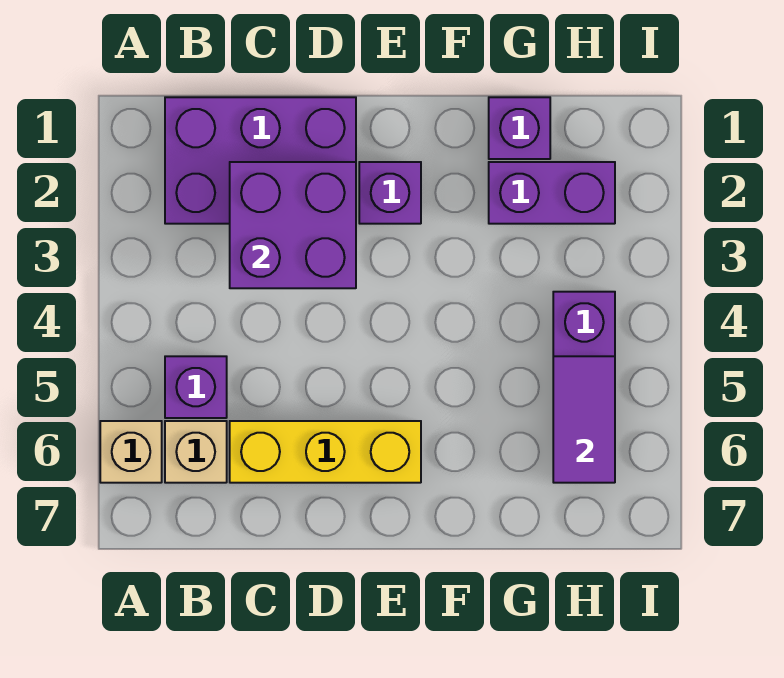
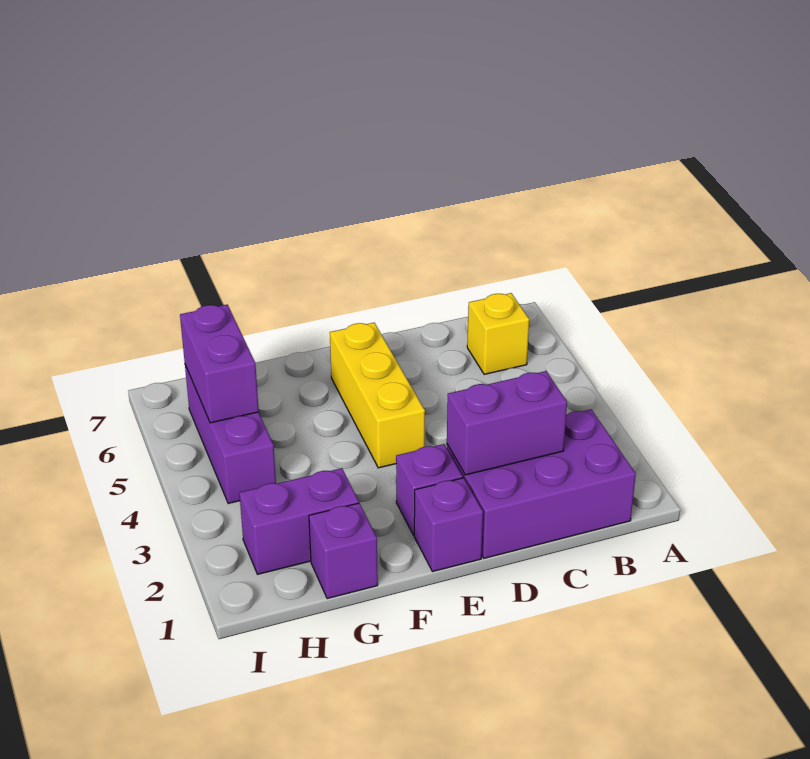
tan brick A6 level 1 -> none
purple brick B5 level 1 -> purple brick E1 level 1
tan brick B6 level 1 -> yellow brick B6 level 1
purple brick C2:D3 level 2 -> purple brick C2:D2 level 2
yellow brick C6:E6 level 1 -> yellow brick E4:E6 level 1
purple tile H5:H6 level 2 -> purple brick H5:H6 level 2

